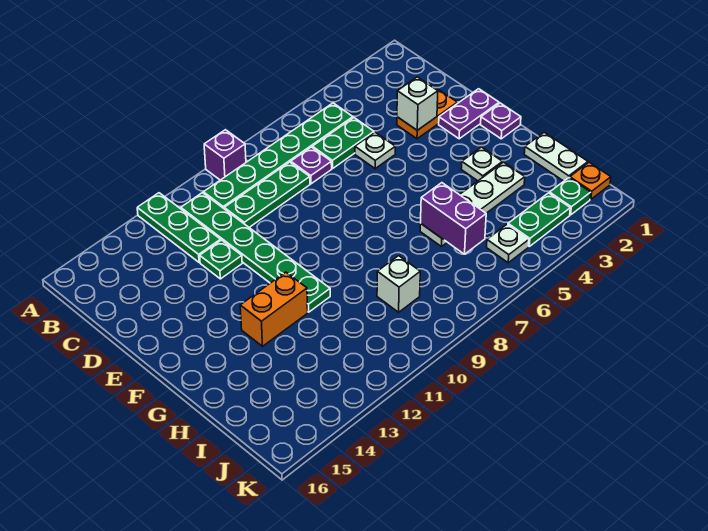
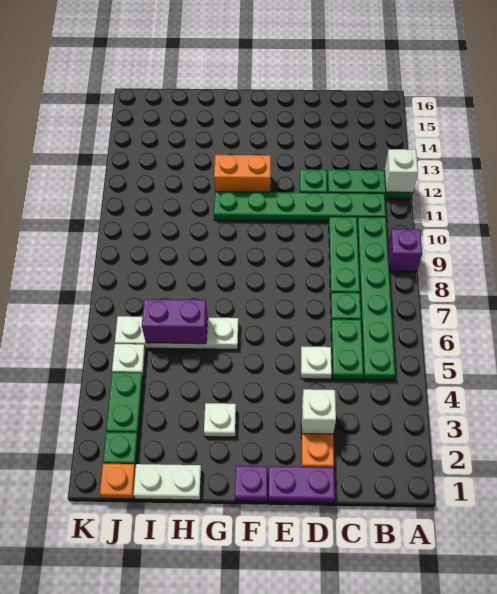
purple plate C7 level 1 -> green plate C7 level 1
purple plate E1:E2 level 1 -> purple plate D1:E1 level 1
orange brick G12:G13 level 1 -> orange brick F12:G12 level 1
white plate H3:H6 level 1 -> white plate G6:J6 level 1
white brick I9 level 1 -> white brick A12 level 2

